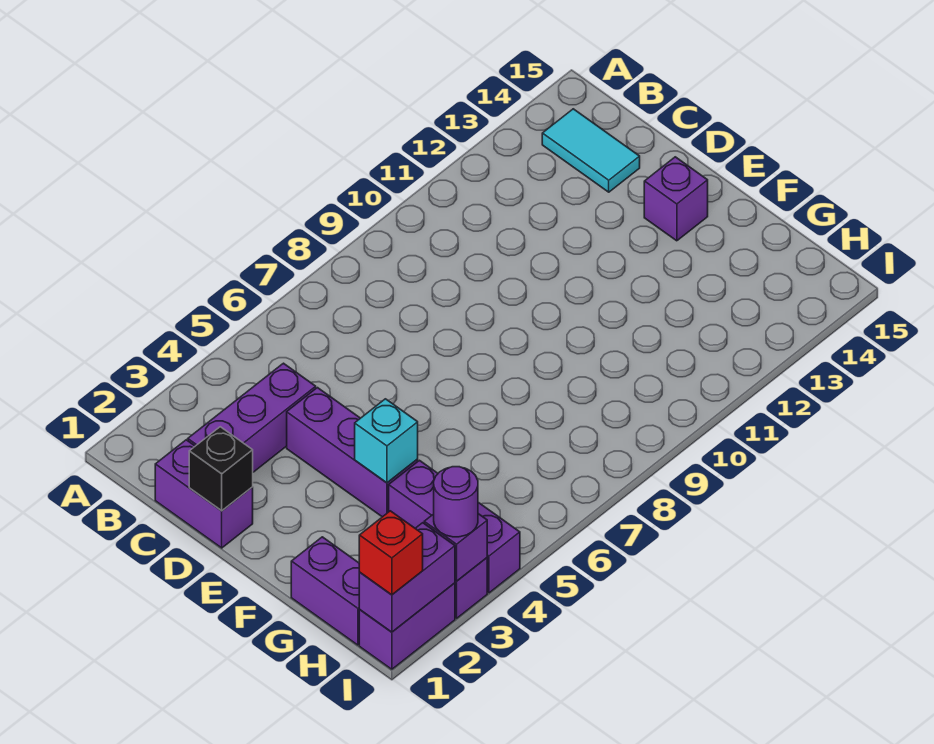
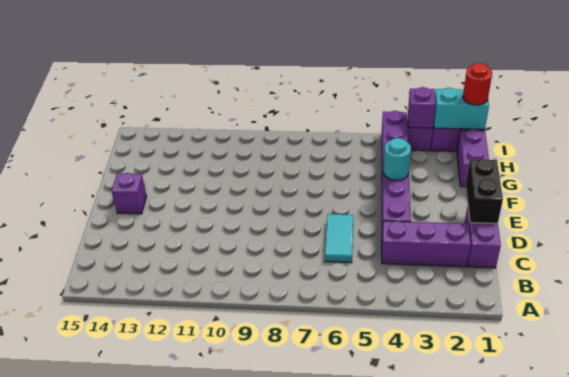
cyan tile B14:C14 level 1 -> cyan tile C6:D6 level 1
black brick D1 level 2 -> black brick D1:E1 level 2
cyan brick F4 level 2 -> cyan round brick F4 level 2
purple brick I1:I2 level 2 -> cyan brick I1:I2 level 2
red brick I1 level 3 -> red round brick I1 level 3
purple round brick I3 level 3 -> none

